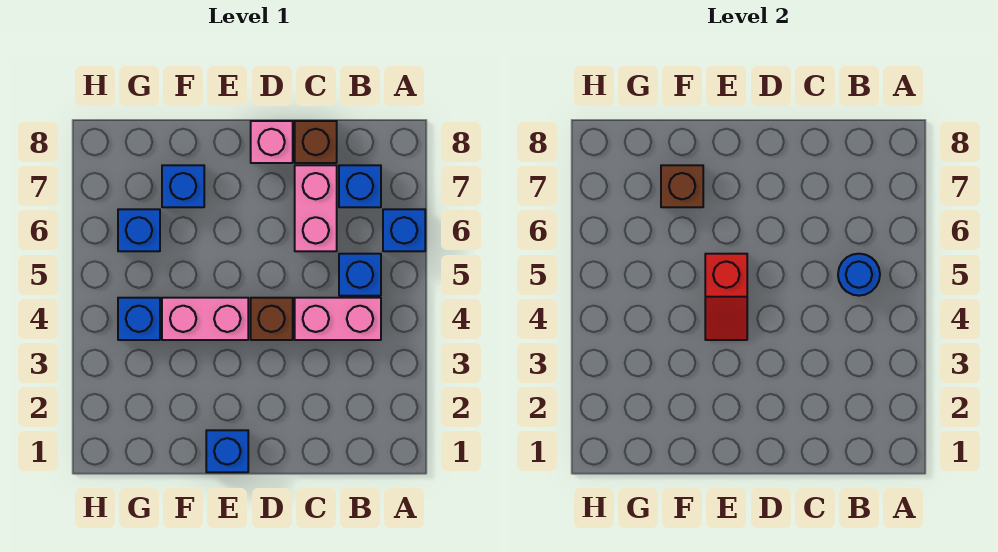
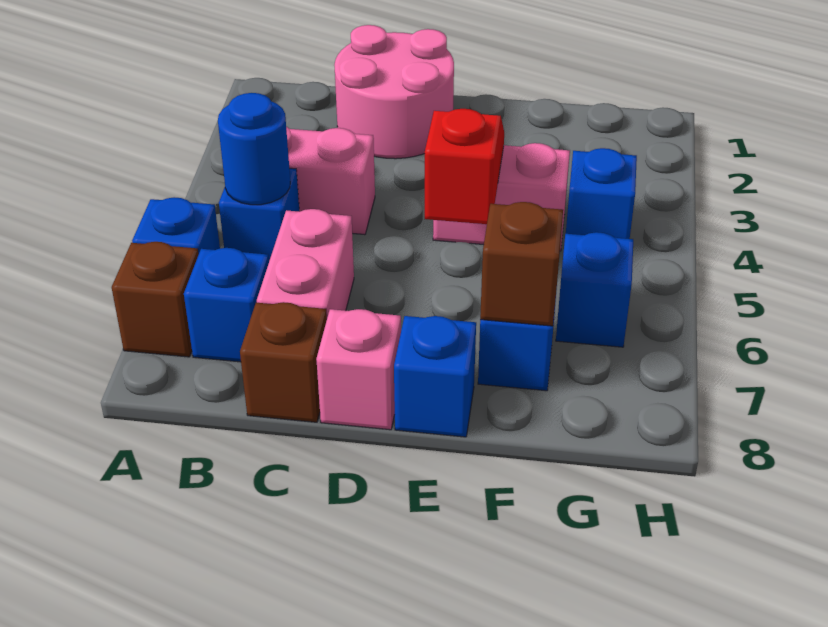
none -> pink round brick C1:D2 level 1
brown brick D4 level 1 -> brown brick A7 level 1
blue brick E1 level 1 -> blue brick E8 level 1

